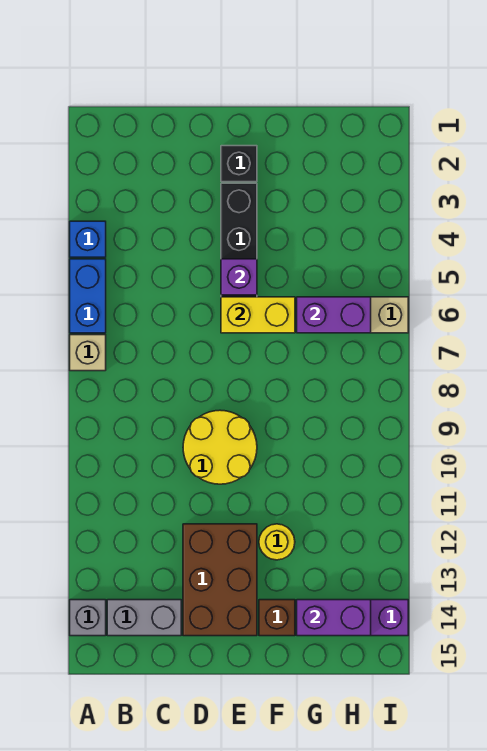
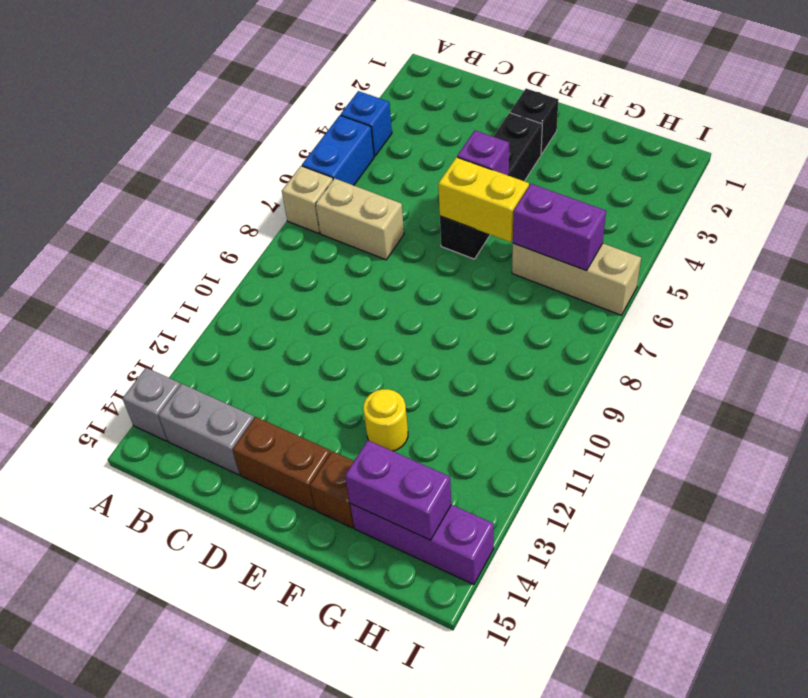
none -> tan brick B7:C7 level 1
yellow round brick D9:E10 level 1 -> none
brown brick D12:E14 level 1 -> brown brick D14:E14 level 1

